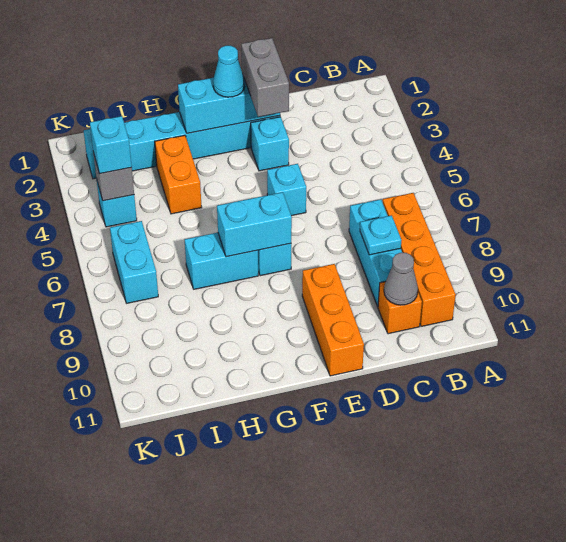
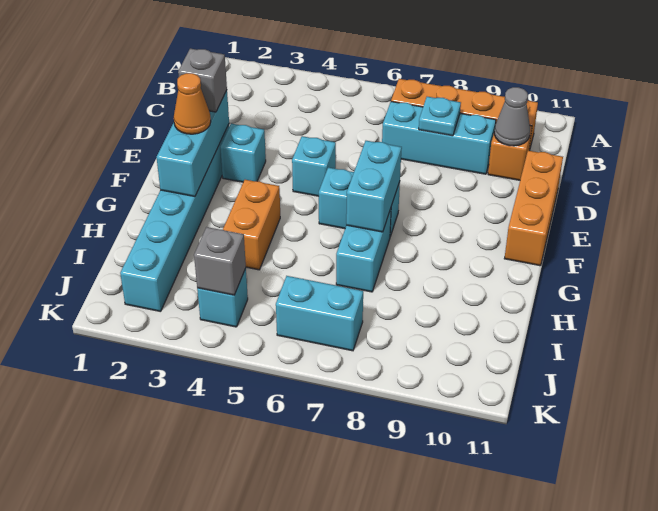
grey brick E2:E3 level 3 -> grey brick E2 level 3
orange brick E9:E11 level 1 -> orange brick D11:F11 level 1
cyan cone F2 level 3 -> orange cone F2 level 3
orange brick H3:H4 level 1 -> orange brick G4:H4 level 1
cyan brick J4 level 3 -> none

